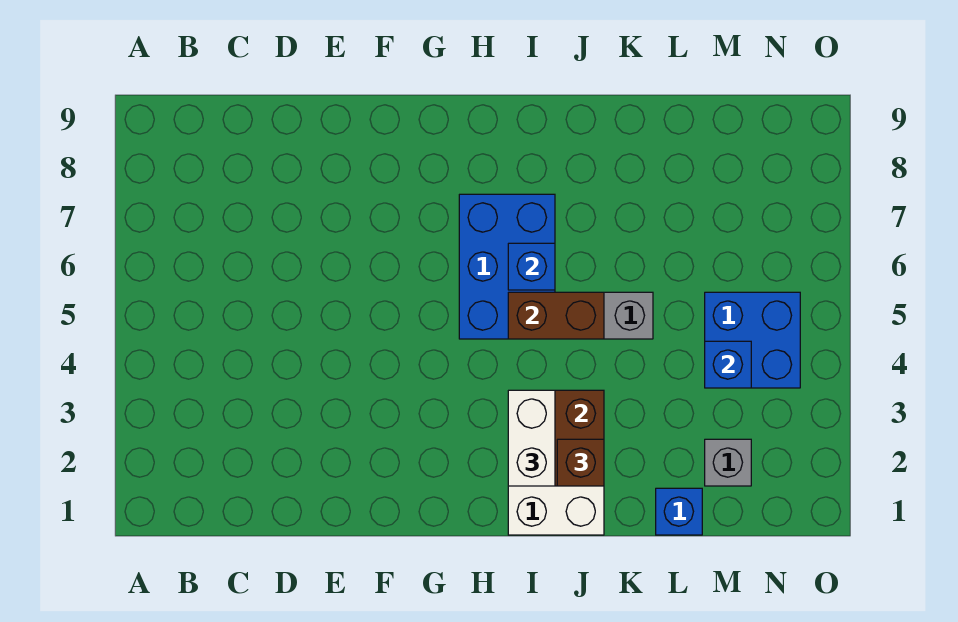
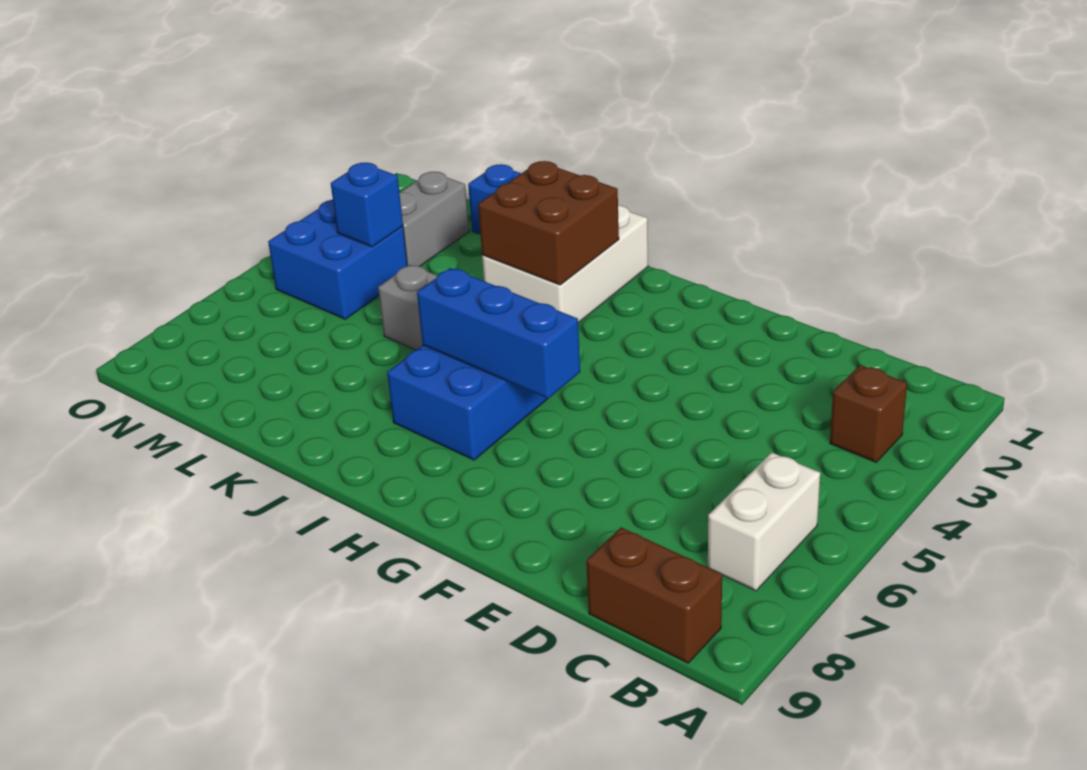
white brick I2:I3 level 3 -> white brick B6:B7 level 1
brown brick I5:J5 level 2 -> brown brick B9:C9 level 1
blue brick I6 level 2 -> blue brick G6:I6 level 2
brown brick J2 level 3 -> brown brick B3 level 1
grey brick M2 level 1 -> grey brick M2:M3 level 1

